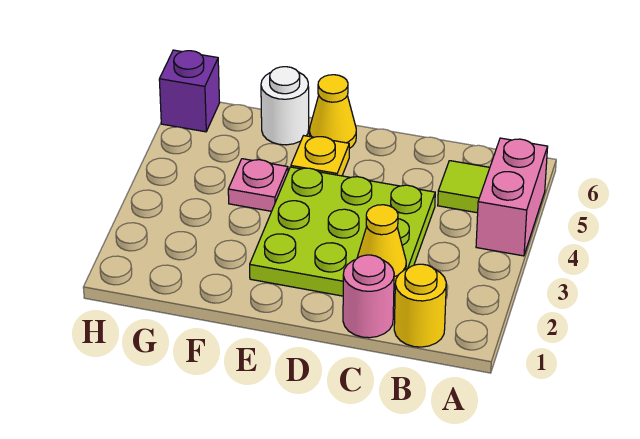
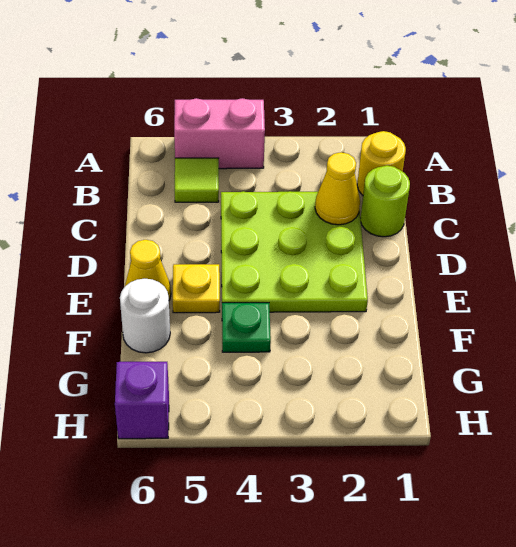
pink round brick C1 level 1 -> lime round brick C1 level 1
pink plate F4 level 1 -> green plate F4 level 1

